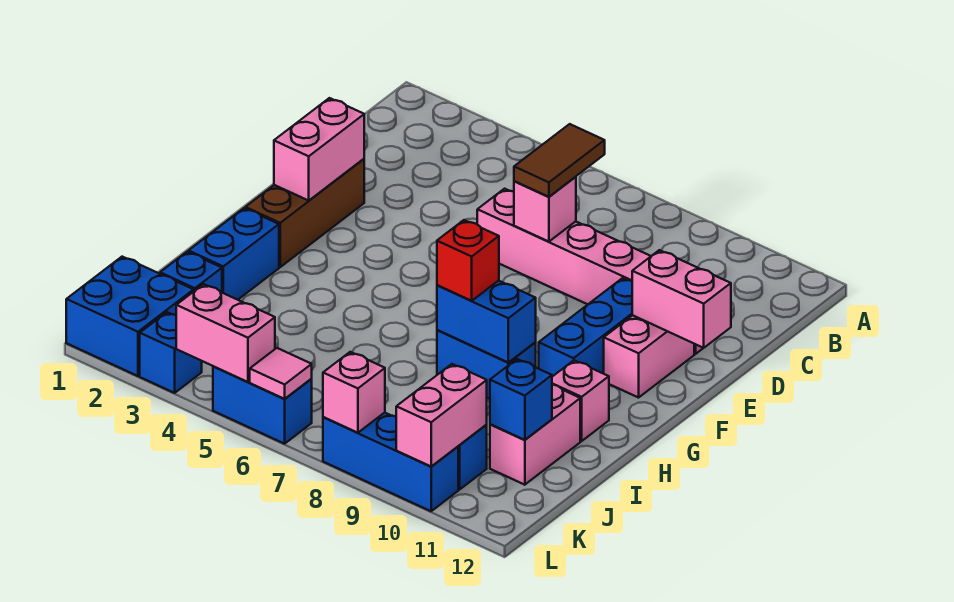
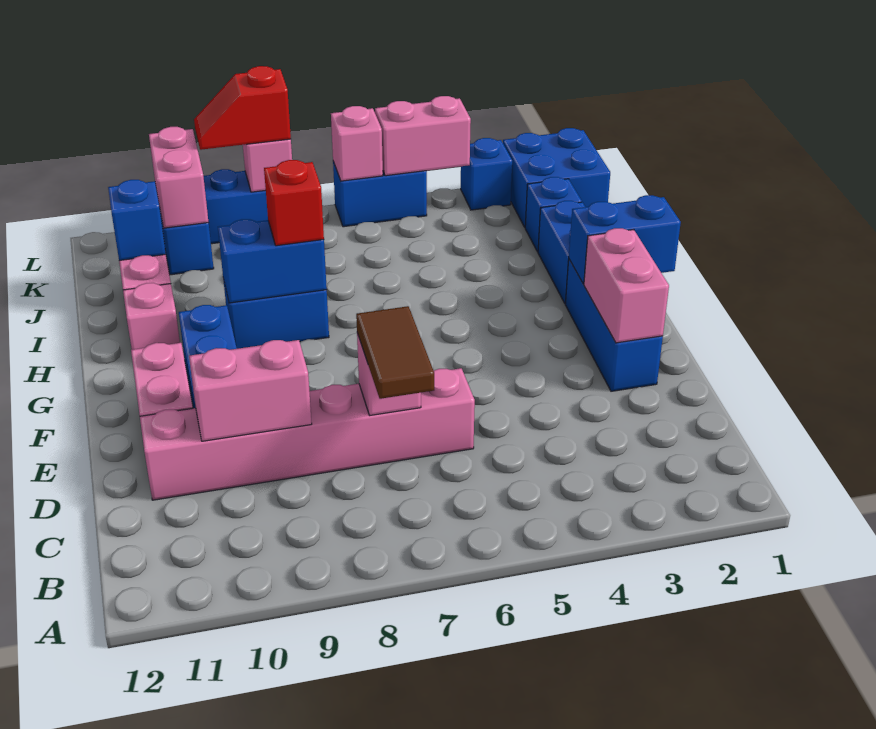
brown brick E2:G2 level 1 -> blue brick E2:G2 level 1
pink brick E11:E12 level 2 -> pink brick D9:D10 level 2
none -> blue brick G1:G2 level 2
pink tile L6 level 2 -> pink brick L6 level 2
none -> red slope L8:L9 level 3 top 8

